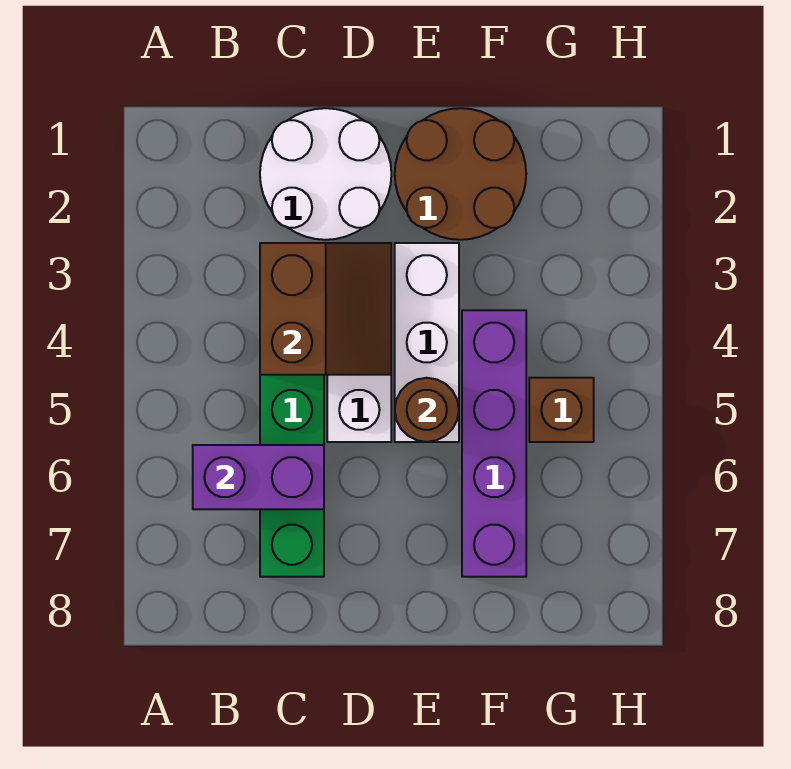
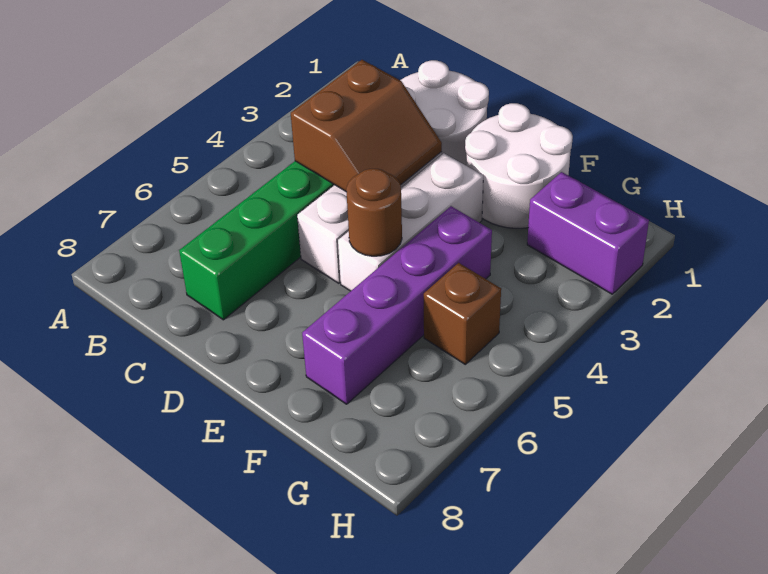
purple brick B6:C6 level 2 -> purple brick G2:H2 level 1
brown round brick E1:F2 level 1 -> white round brick E1:F2 level 1

